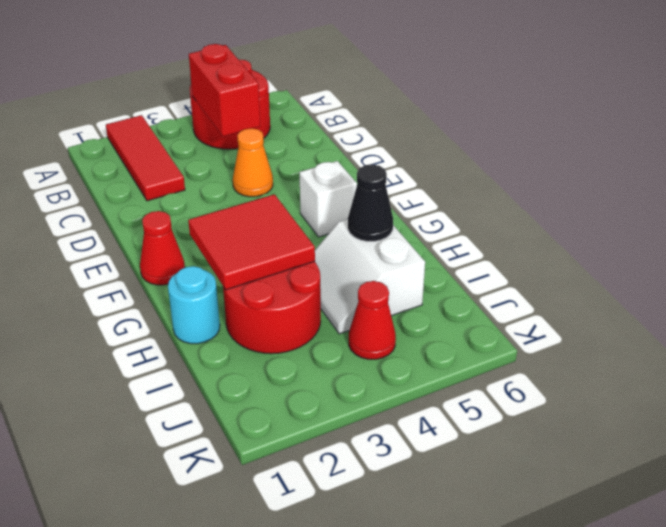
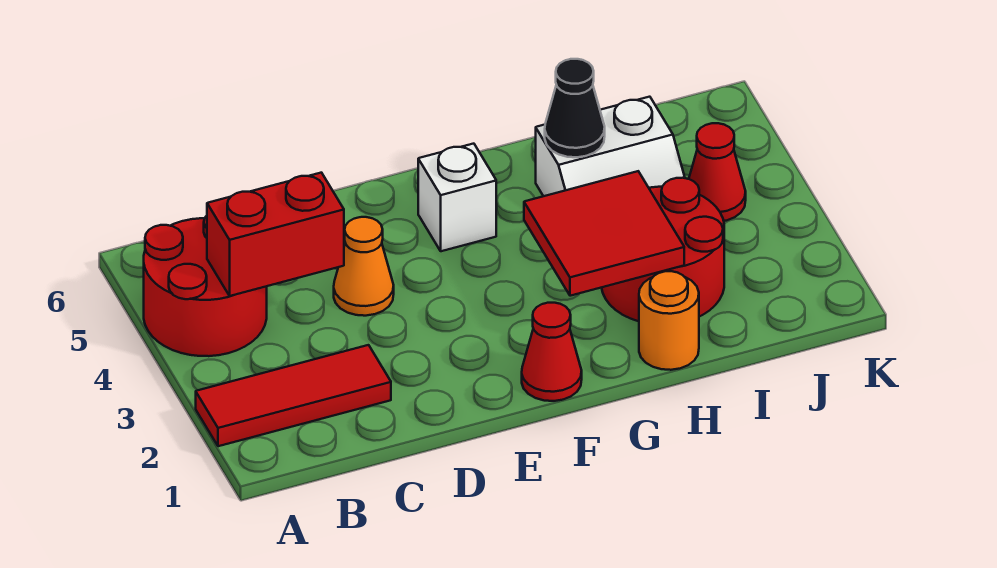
cyan round brick H1 level 1 -> orange round brick H1 level 1

